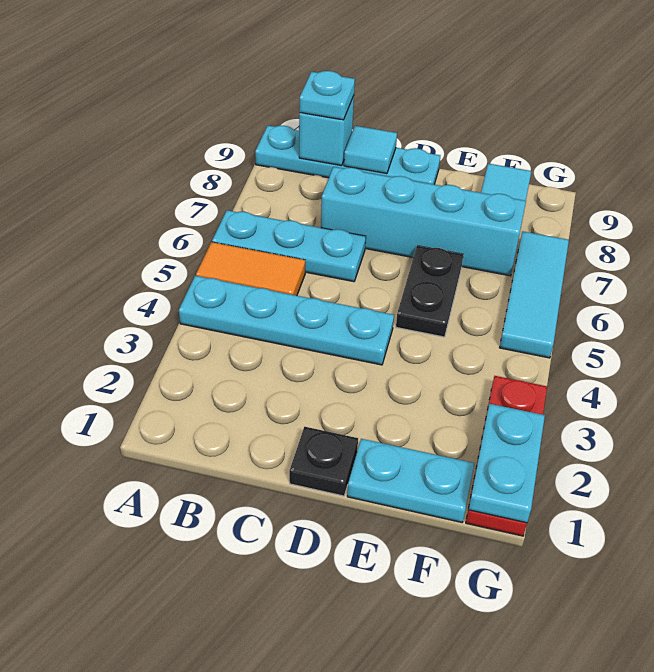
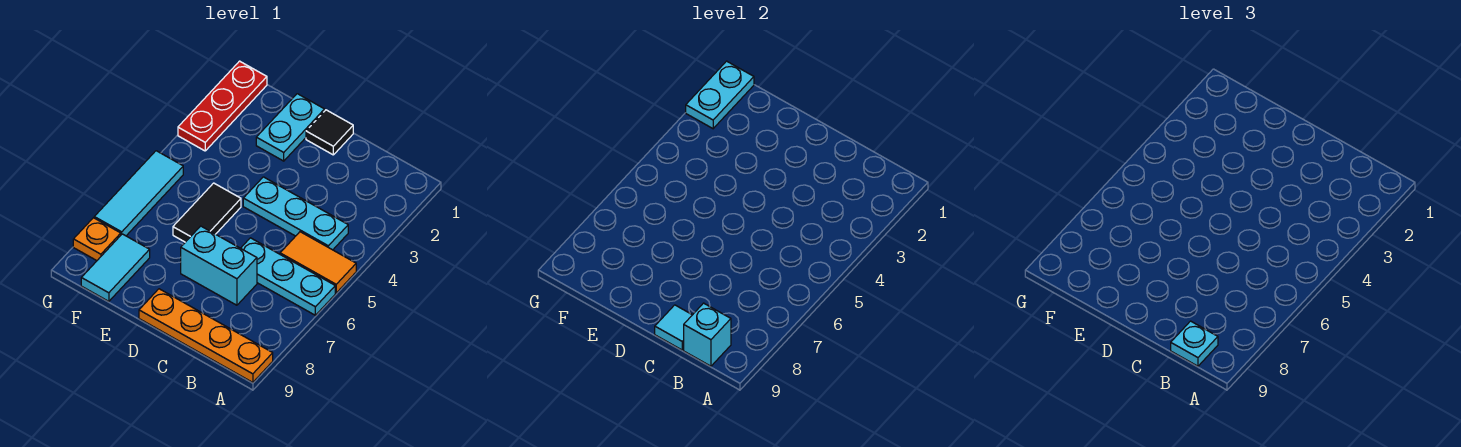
cyan plate A4:D4 level 1 -> cyan plate B4:D4 level 1
cyan plate A9:D9 level 1 -> orange plate A9:D9 level 1
cyan brick C7:F7 level 1 -> cyan brick C7:D7 level 1
black plate D1 level 1 -> black tile D1 level 1
cyan plate E1:F1 level 1 -> cyan plate E1:E2 level 1
black plate E5:E6 level 1 -> black tile E5:E6 level 1
none -> orange plate G8 level 1

